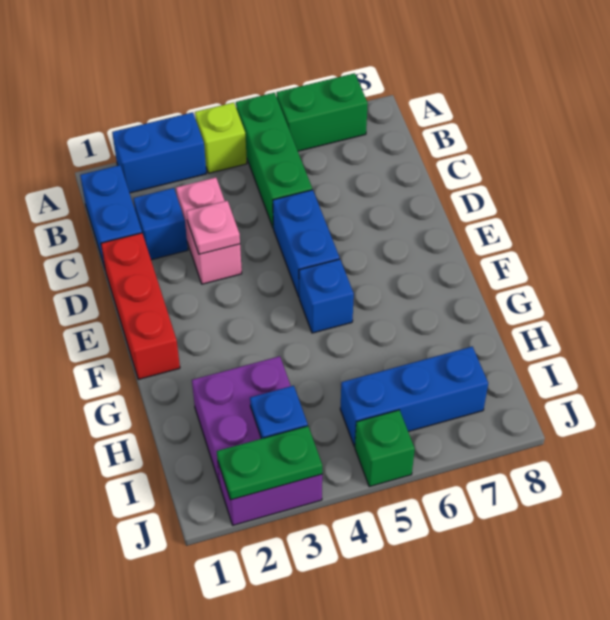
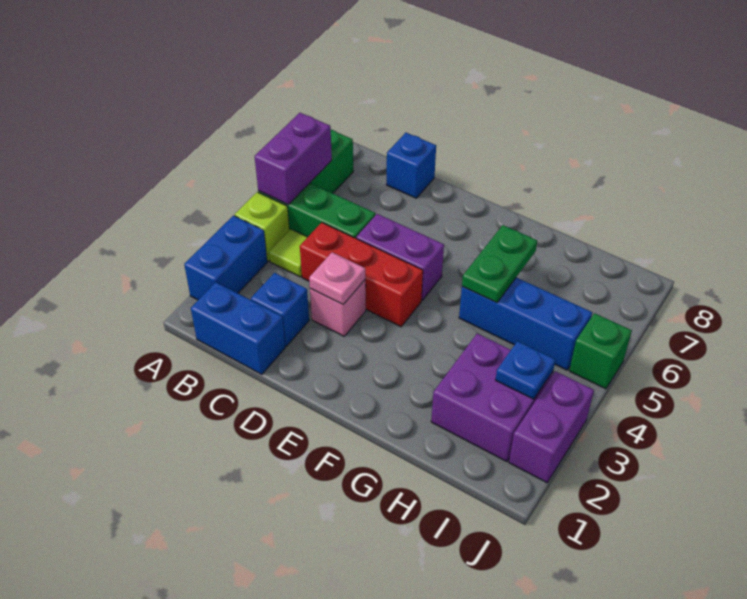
none -> purple brick A5:A6 level 2
none -> lime tile B4 level 1
pink brick C3:D3 level 1 -> pink brick D3 level 1
red brick D1:F1 level 1 -> red brick C4:E4 level 1
blue brick D5:E5 level 1 -> purple brick D5:E5 level 1
blue brick F5 level 1 -> blue brick C8 level 1
blue brick I5:I7 level 1 -> blue brick G5:I5 level 1
green plate J2:J3 level 2 -> green plate G5:G6 level 2

